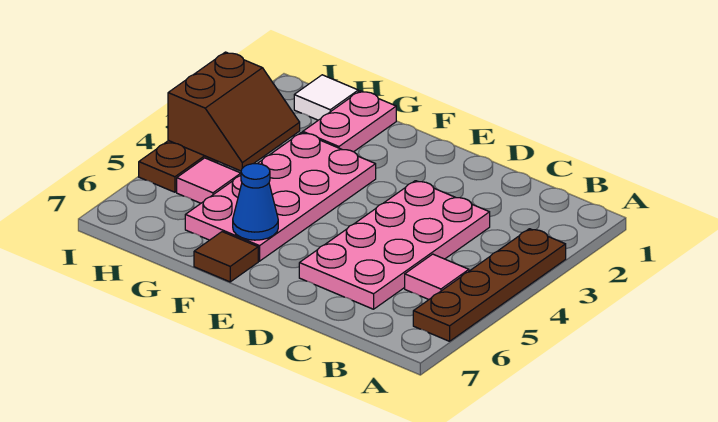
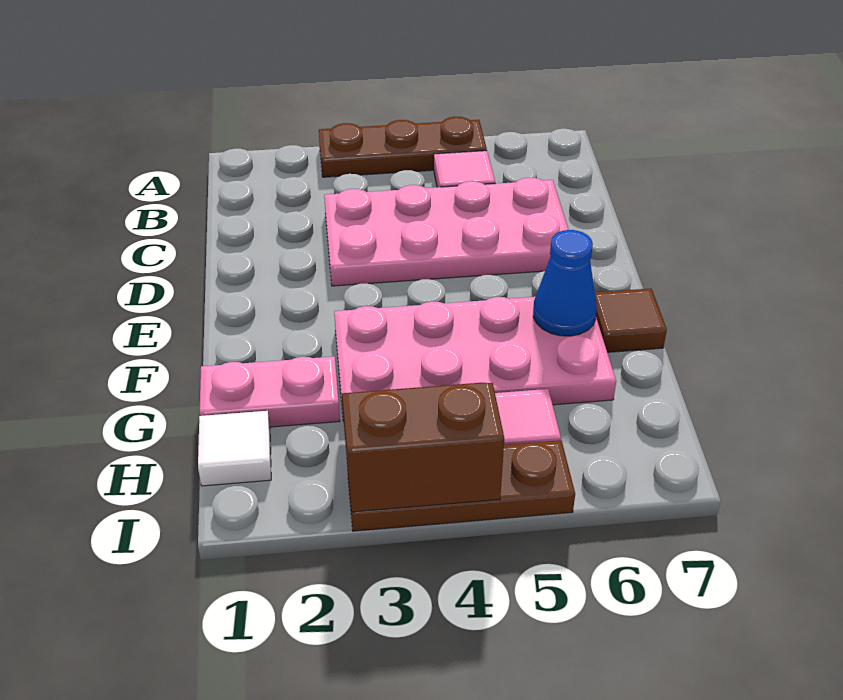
brown plate A3:A6 level 1 -> brown plate A3:A5 level 1

